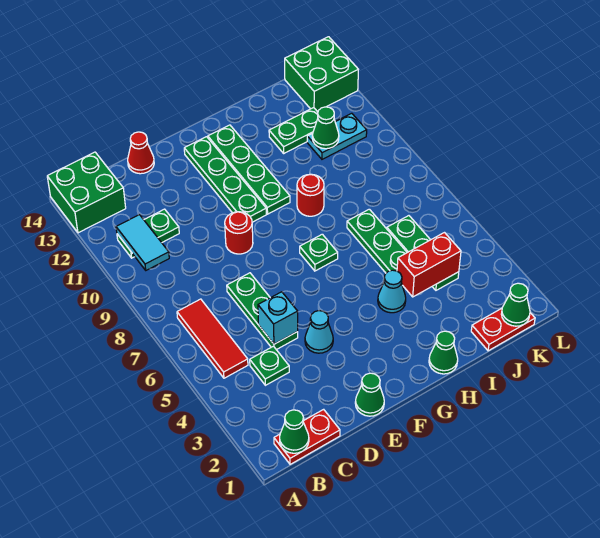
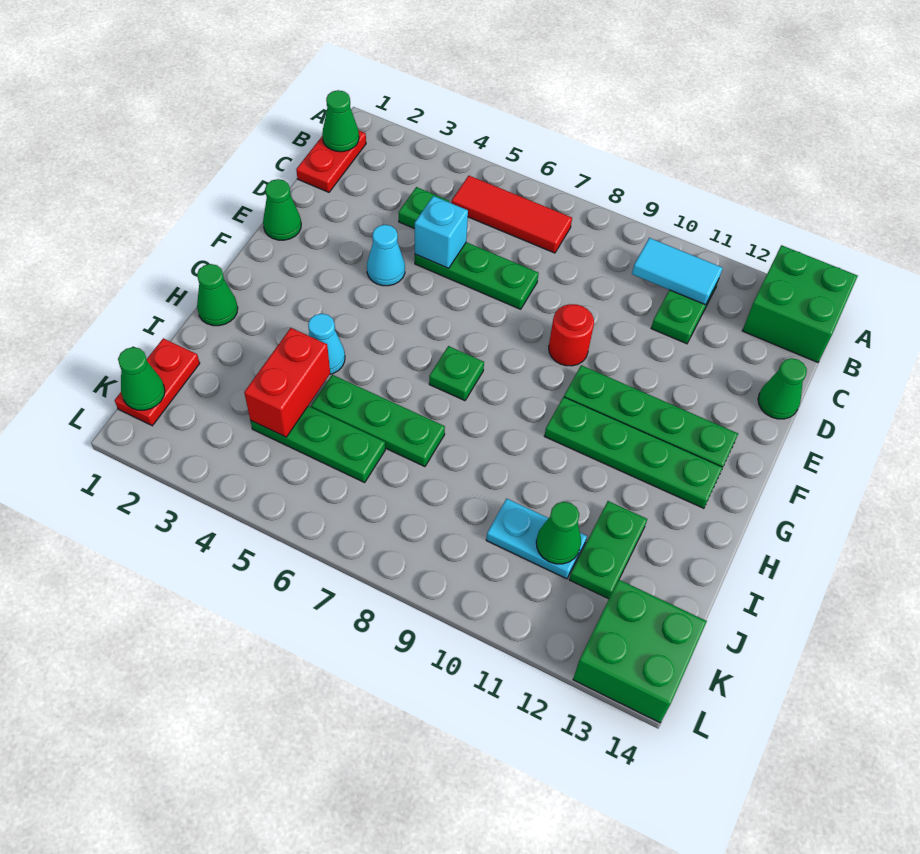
red cone D14 level 1 -> green cone D14 level 1
red round brick H9 level 1 -> none
cyan plate J11:K11 level 1 -> cyan plate J10:J11 level 1

